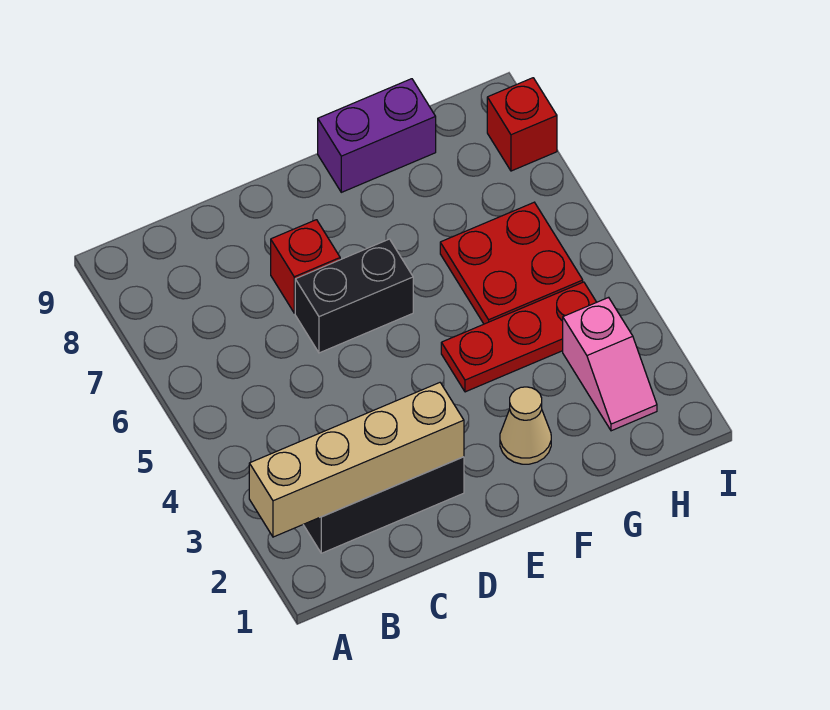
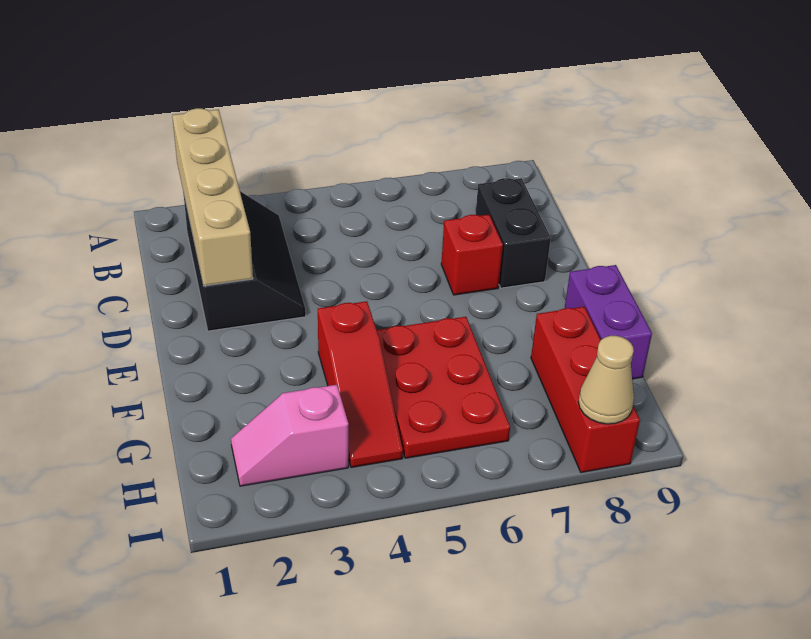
black brick D6:E6 level 1 -> black brick C8:D8 level 1
tan cone F2 level 1 -> tan cone I8 level 2
red plate F4:H4 level 1 -> red slope F4:H4 level 1 top F
red plate G5:H6 level 1 -> red plate F5:H6 level 1
red brick I8 level 1 -> red brick G8:I8 level 1

